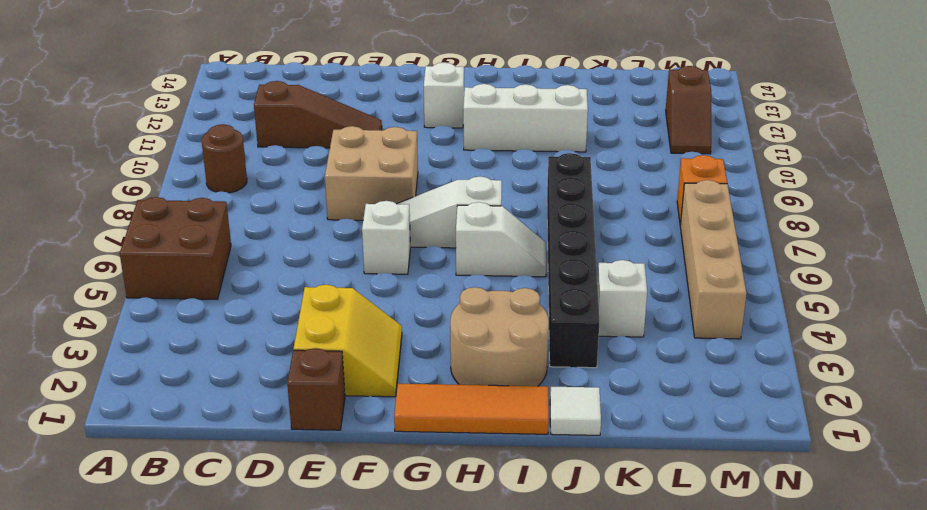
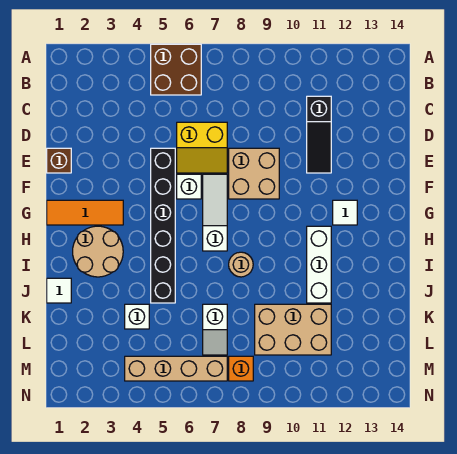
brown round brick B9 level 1 -> none
brown slope C11:E11 level 1 top C -> black slope C11:E11 level 1 top C
yellow slope E2:F3 level 1 top E -> yellow slope D6:E7 level 1 top D
orange tile G1:I1 level 1 -> orange tile G1:G3 level 1
white brick G12 level 1 -> white tile G12 level 1
white slope H6:I6 level 1 top H -> white slope K7:L7 level 1 top K
none -> tan round brick I8 level 1
black brick J3:J8 level 1 -> black brick E5:J5 level 1
none -> tan brick K9:L11 level 1
brown slope M11:M12 level 1 top 12 -> none

